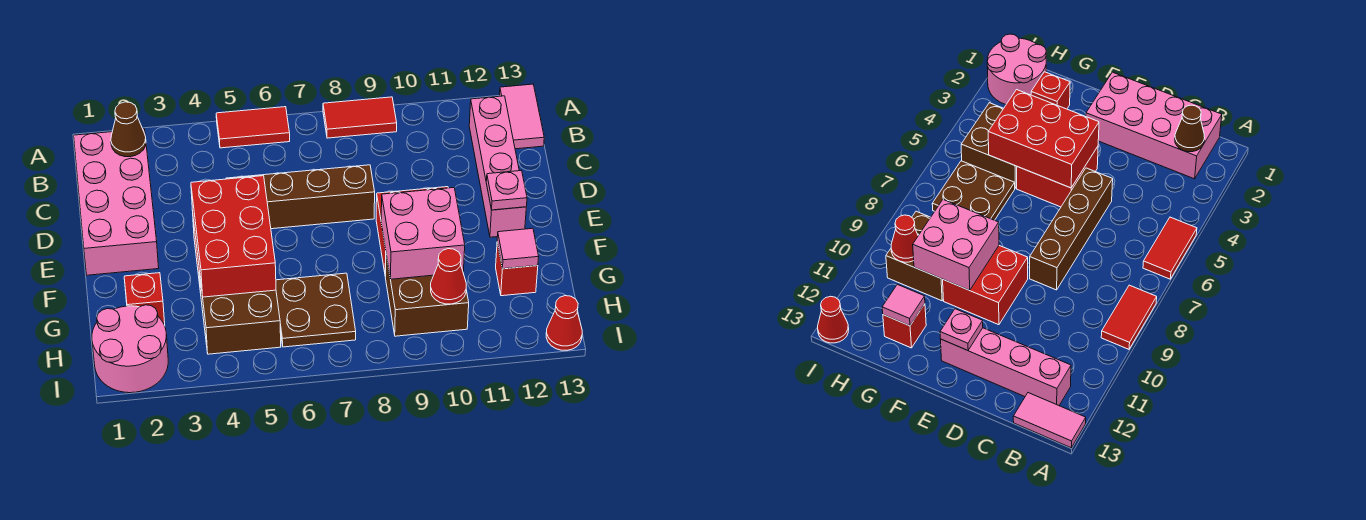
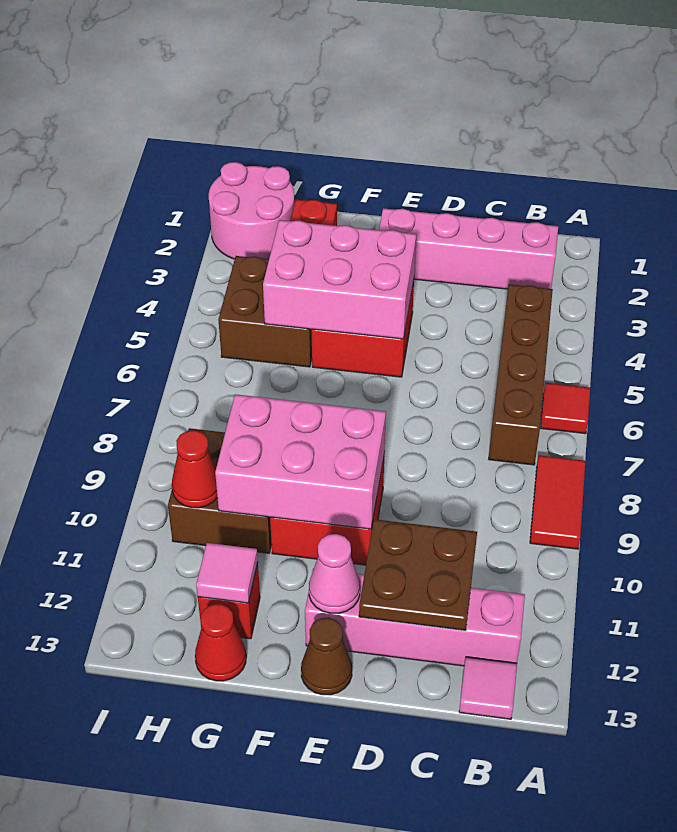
red tile A5:A6 level 1 -> red tile A6 level 1
pink tile A13:B13 level 1 -> pink tile B13 level 1
pink brick B1:E2 level 1 -> pink brick B2:E2 level 1
brown cone B2 level 2 -> brown cone E13 level 1
brown brick D5:D8 level 1 -> brown brick B4:B7 level 1
red brick E4:G5 level 2 -> pink brick E4:G5 level 2
pink plate E12 level 2 -> pink cone E12 level 2
pink brick F9:G10 level 2 -> pink brick E9:G10 level 2
brown plate G6:H7 level 1 -> brown plate C11:D12 level 2
red cone I13 level 1 -> red cone G13 level 1

